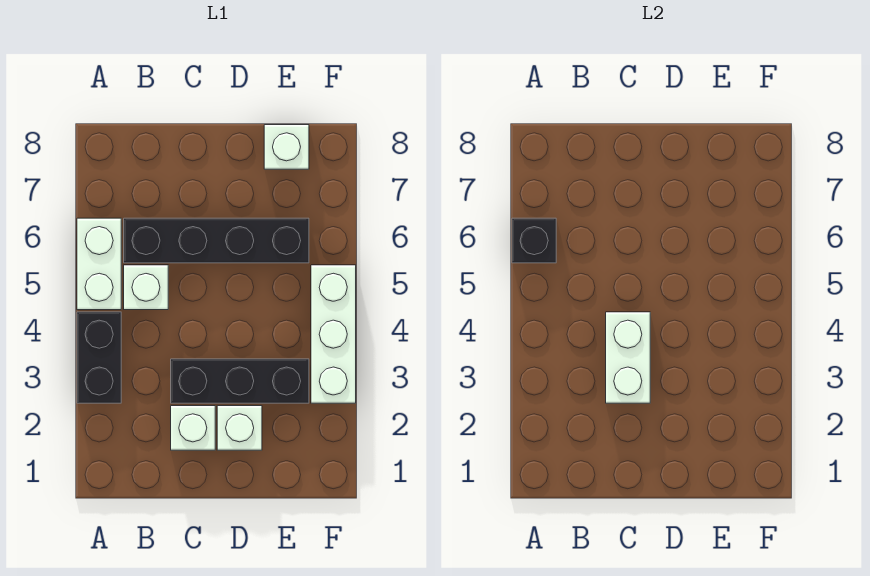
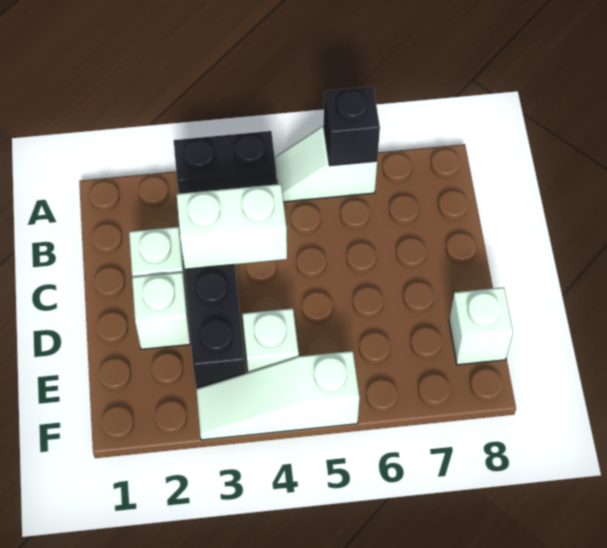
white brick A5:A6 level 1 -> white slope A5:A6 level 1 top 6
white brick B5 level 1 -> white brick E4 level 1
black brick B6:E6 level 1 -> none
white brick F3:F5 level 1 -> white slope F3:F5 level 1 top 5

